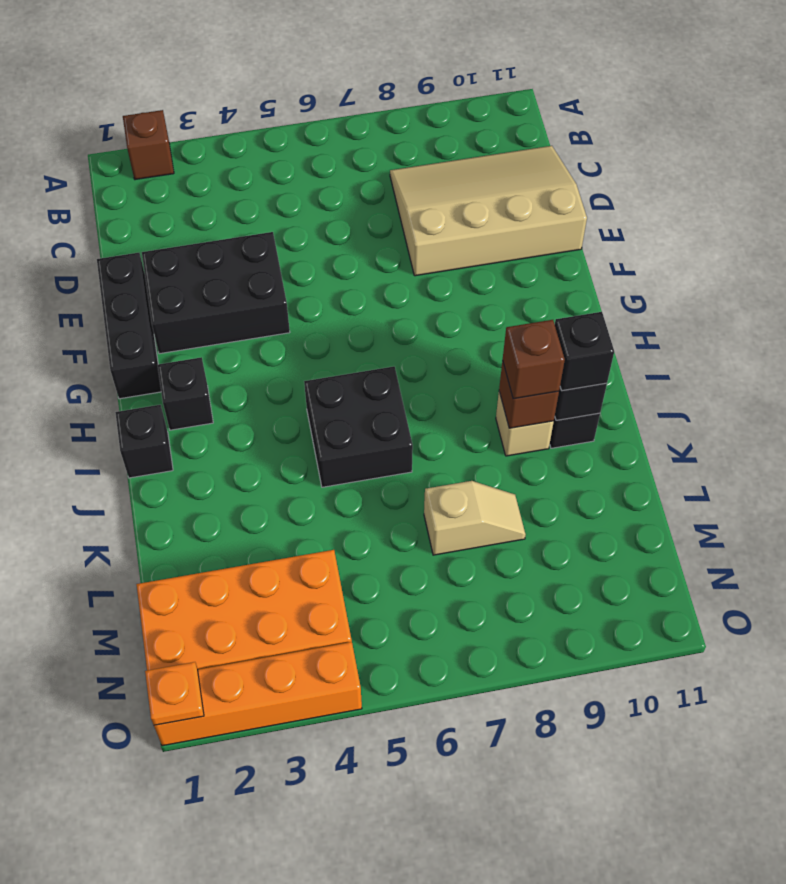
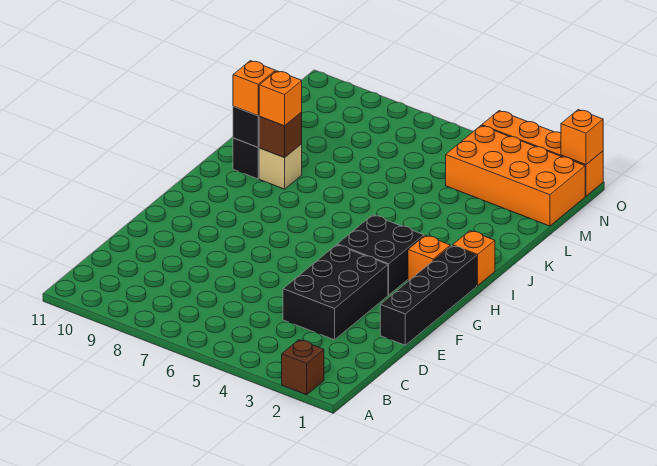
tan slope C8:E11 level 1 top E -> none
black brick E1:G1 level 1 -> black brick E1:H1 level 1
black brick E2:F4 level 1 -> black brick D3:F4 level 1
black brick H2 level 1 -> orange brick H2 level 1
black brick I1 level 1 -> orange brick I1 level 1
black brick I5:J6 level 1 -> black brick G3:H4 level 1
brown brick J9 level 3 -> orange brick J9 level 3
black brick J10 level 3 -> orange brick J10 level 3
tan slope L7:L8 level 1 top 7 -> none
orange plate O1 level 2 -> orange brick O1 level 2

